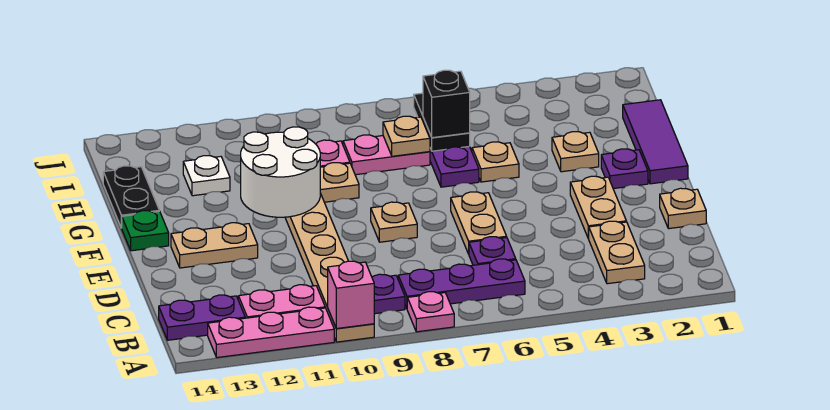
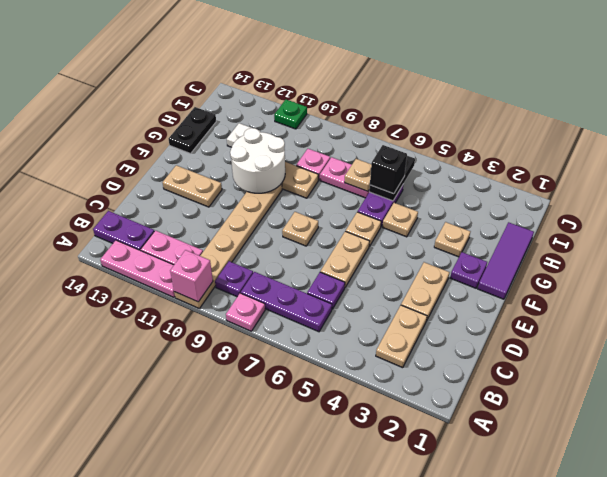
tan plate D1 level 1 -> tan plate F6 level 1
green plate F14 level 1 -> green plate J11 level 1

